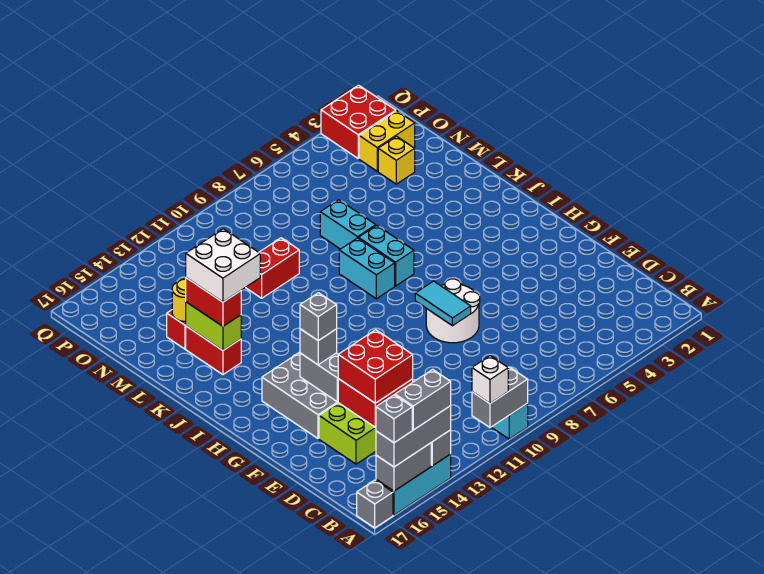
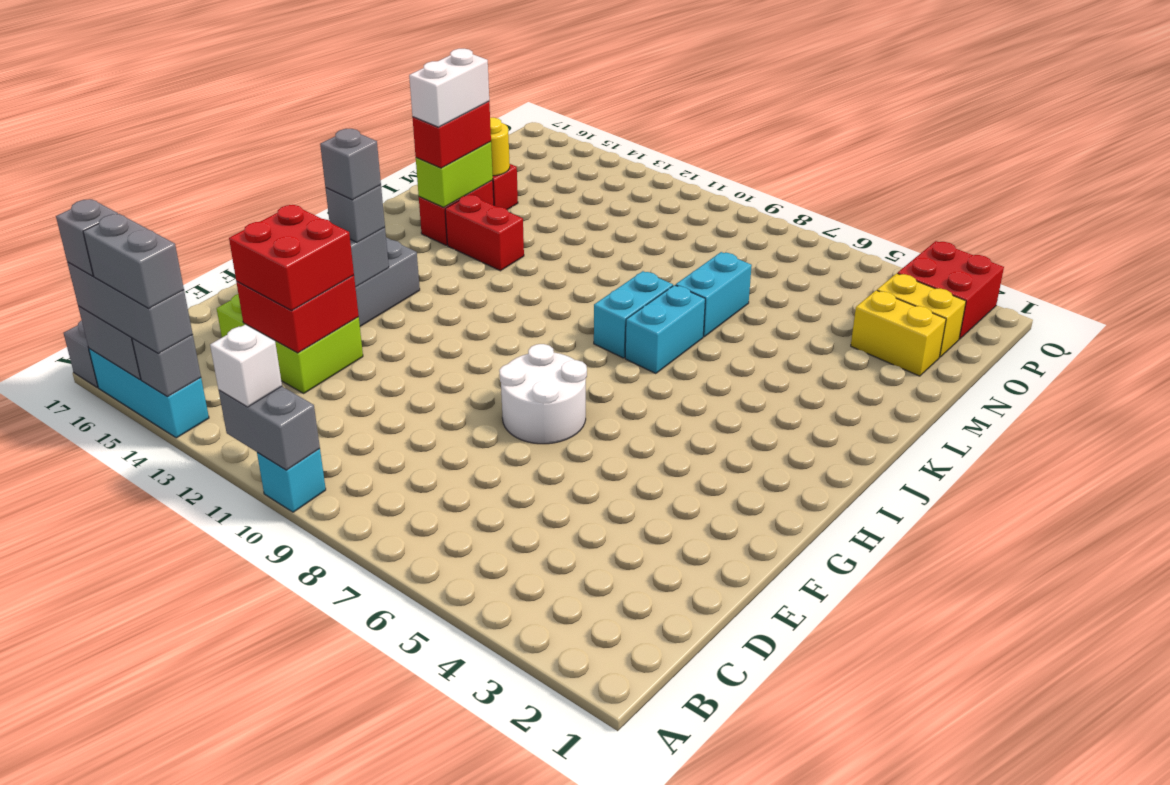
cyan tile F8:G8 level 2 -> none
white brick K14:L15 level 4 -> white brick K15:L15 level 4
red brick M10:M11 level 1 -> red brick K13:K14 level 1
yellow brick N3 level 1 -> yellow brick N2:N3 level 1

